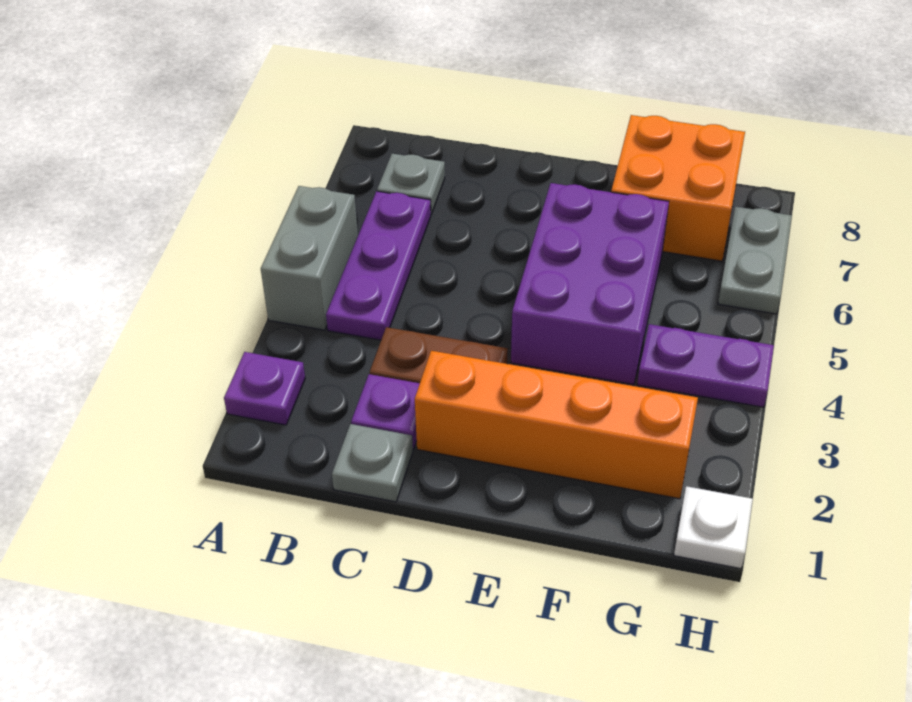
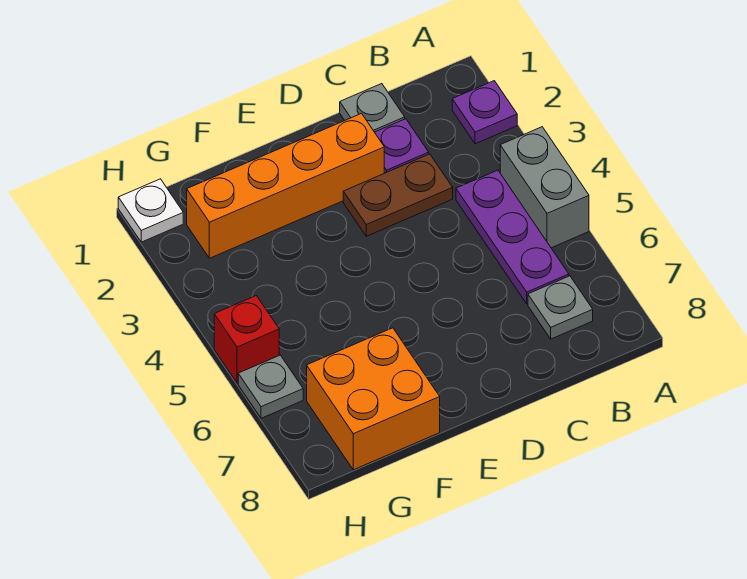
purple brick E4:F6 level 1 -> none
purple plate G4:H4 level 1 -> none
none -> red brick H5 level 1
grey plate H6:H7 level 1 -> grey plate H6 level 1

